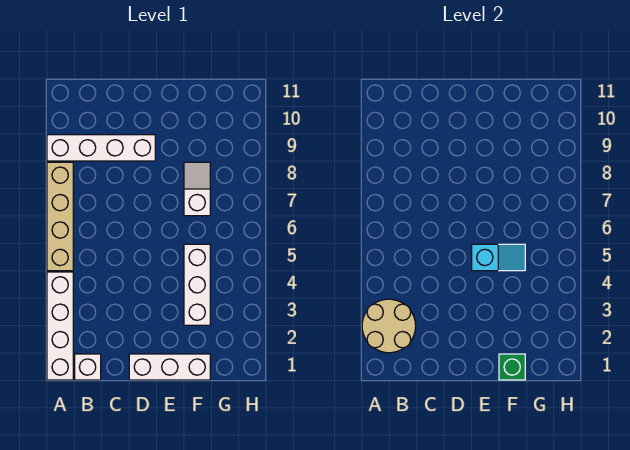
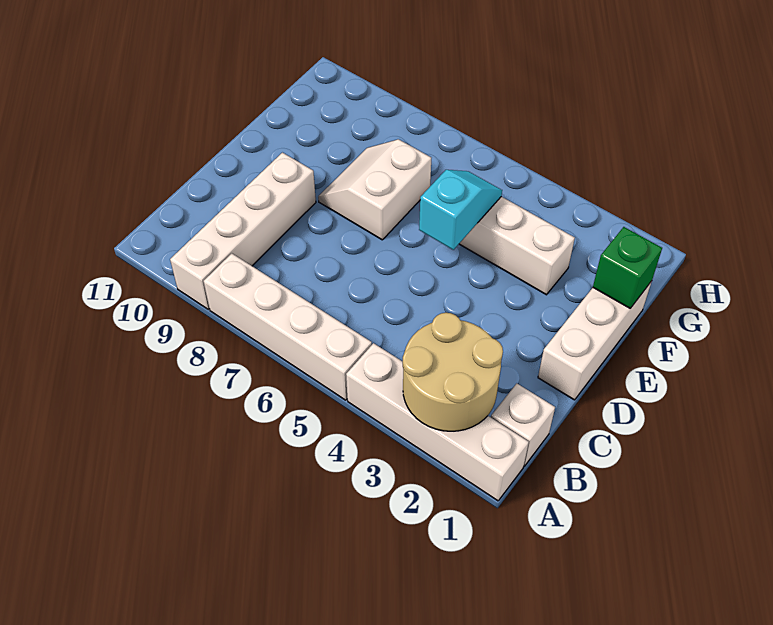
tan brick A5:A8 level 1 -> white brick A5:A8 level 1
white slope F7:F8 level 1 top 7 -> white slope E7:F8 level 1 top 7

